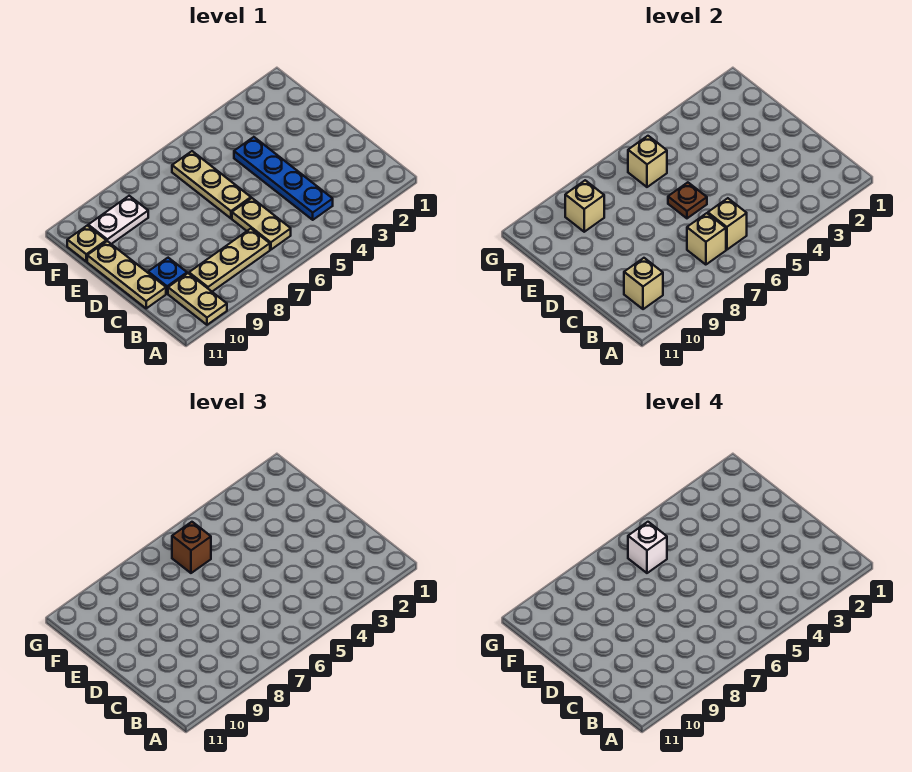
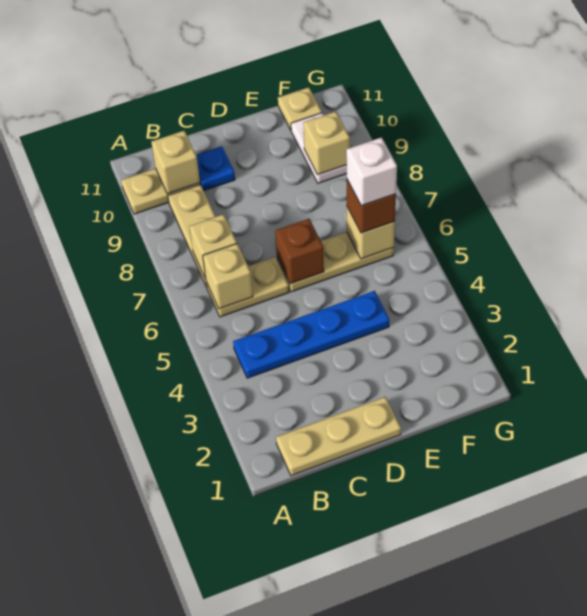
tan plate C11:E11 level 1 -> tan plate B1:D1 level 1
brown plate D6 level 2 -> brown brick D6 level 2

